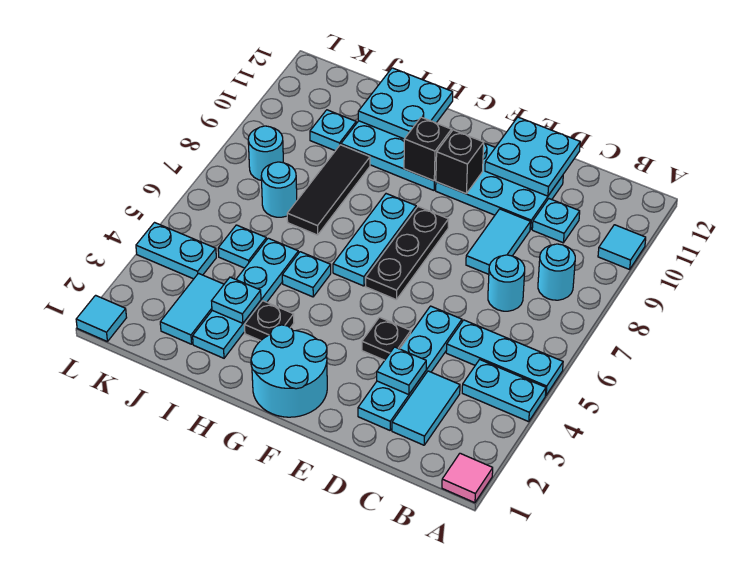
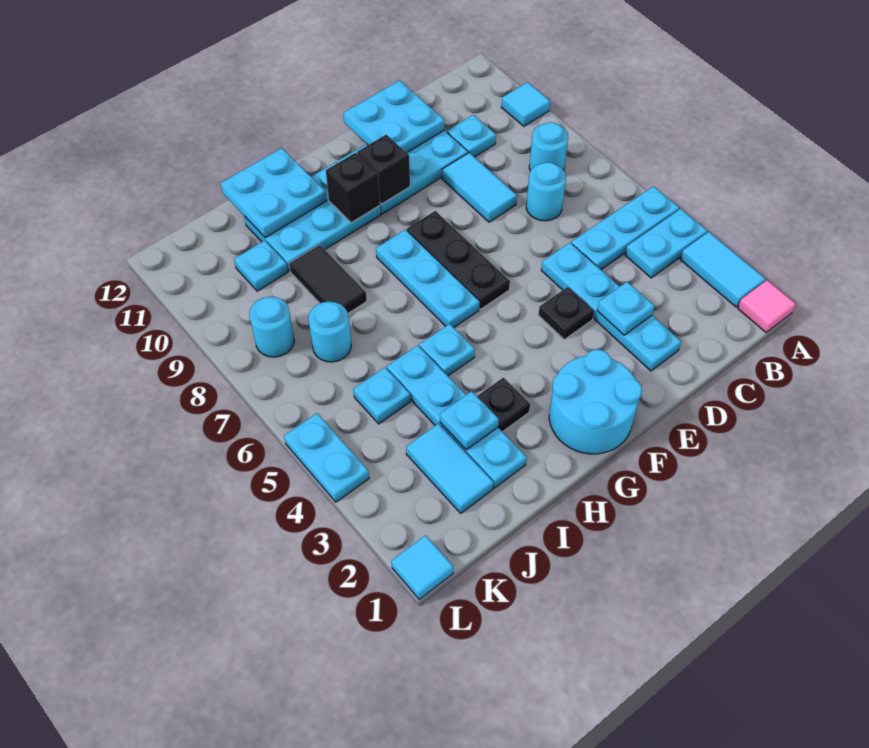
cyan tile C2:C3 level 1 -> cyan tile A2:A3 level 1
black tile I7:I9 level 1 -> black tile I8:I9 level 1
cyan plate K4:L4 level 1 -> cyan plate L4:L5 level 1

